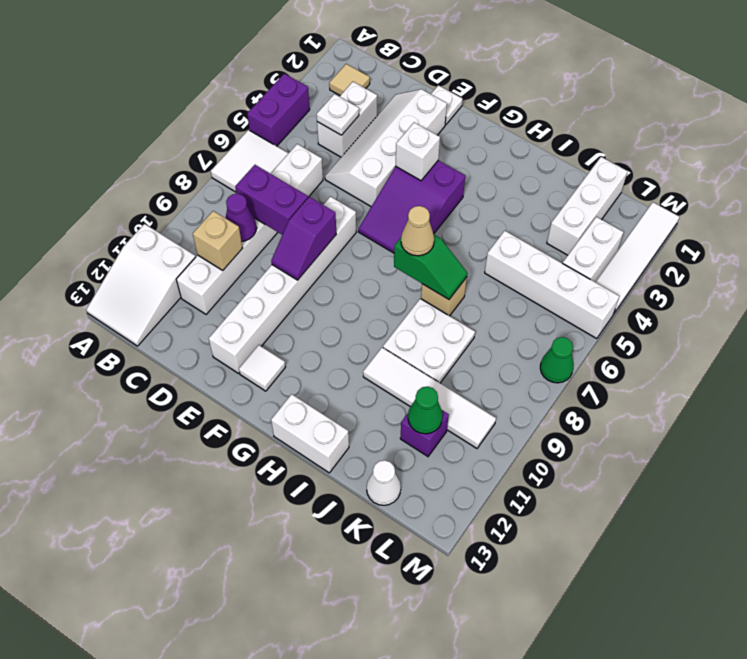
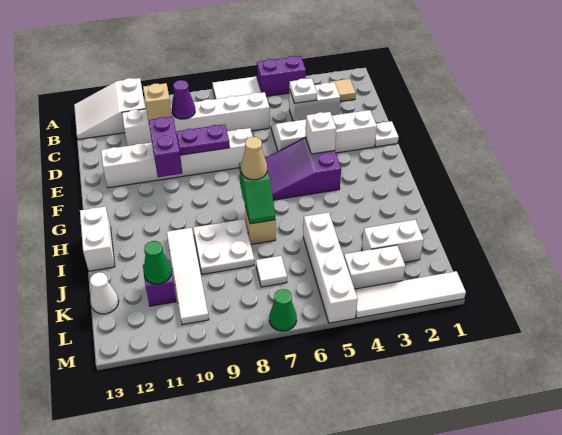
purple brick C8:D8 level 2 -> purple brick E10:F10 level 2
purple slope E8:E9 level 2 top 8 -> purple plate E8:E9 level 2
white tile F12 level 1 -> white tile K7 level 1
white brick K1:K3 level 1 -> white brick K2:K3 level 1

